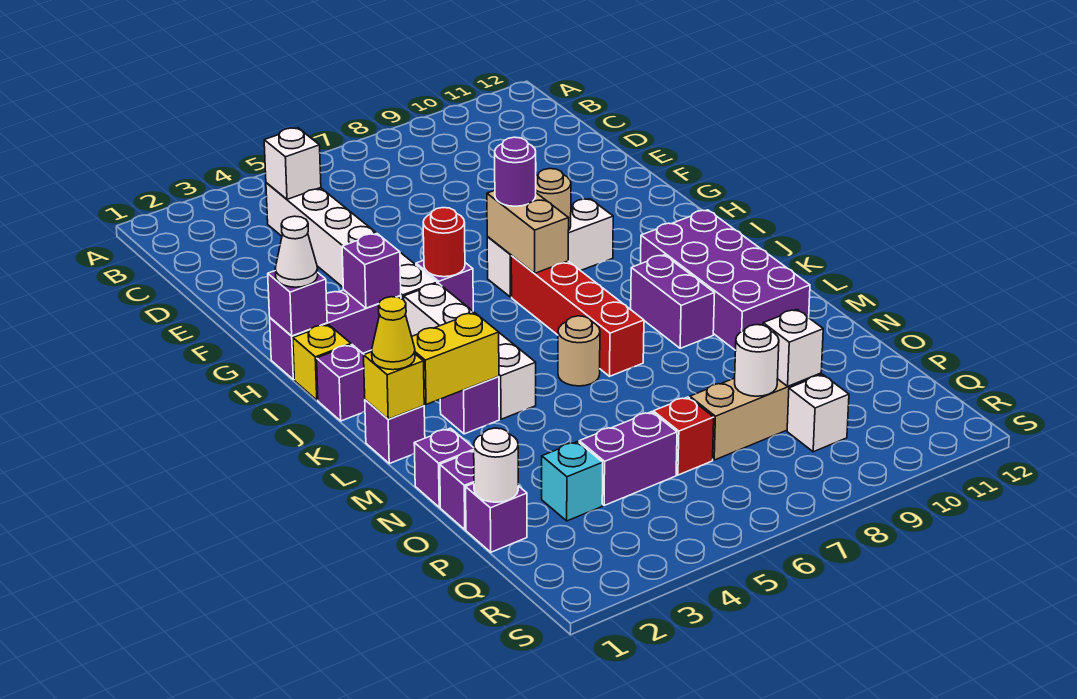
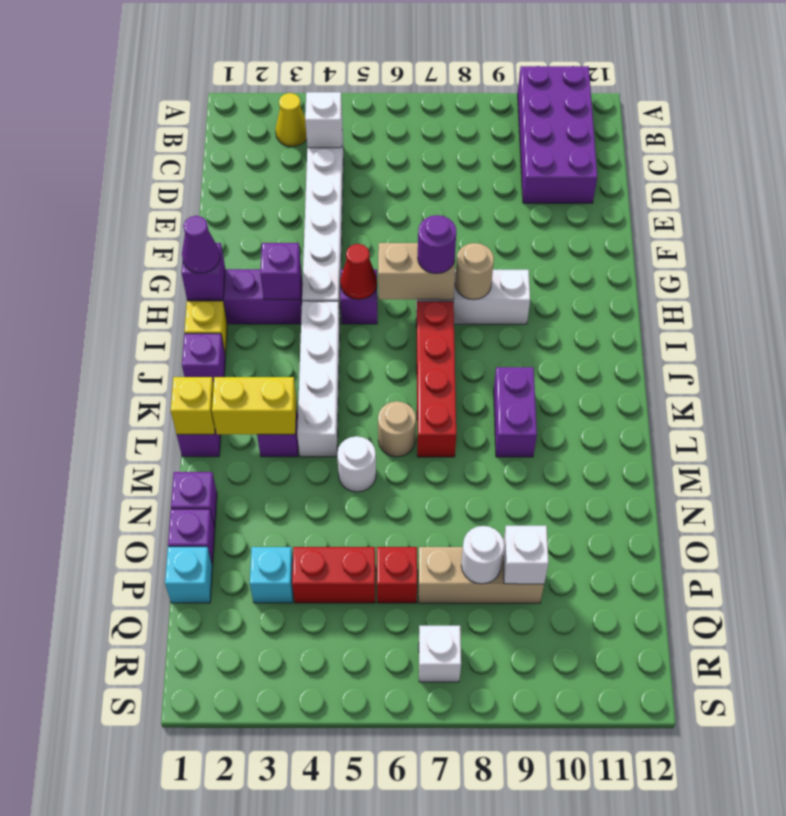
white cone H1 level 3 -> purple cone H1 level 3
red round brick H5 level 2 -> red cone H5 level 2
tan brick H7:I7 level 2 -> tan brick H6:H7 level 2
purple brick J10:M11 level 1 -> purple brick A10:D11 level 1
yellow cone L1 level 3 -> yellow cone B3 level 1
purple brick P1 level 1 -> cyan brick P1 level 1
white round brick P1 level 2 -> white round brick M5 level 1
purple brick P4:P5 level 1 -> red brick P4:P5 level 1
white brick Q9 level 1 -> white brick R7 level 1

